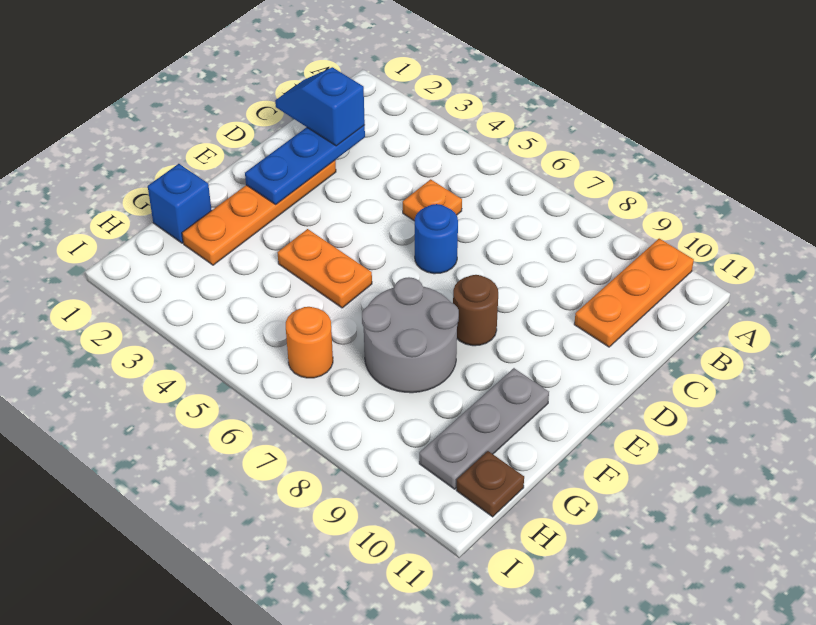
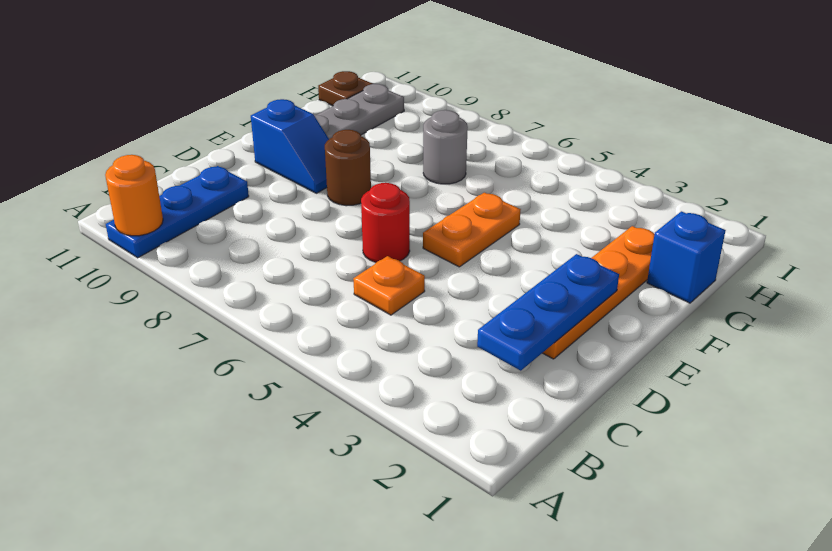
orange plate A10:C10 level 1 -> blue plate A10:C10 level 1
blue slope C1:C2 level 3 top 2 -> blue slope E9:E10 level 1 top 10
blue round brick D6 level 1 -> red round brick D6 level 1
orange plate F4:F5 level 1 -> orange plate E5:F5 level 1
grey round brick F7:G8 level 1 -> grey round brick G7 level 1
orange round brick H6 level 1 -> orange round brick A10 level 2

